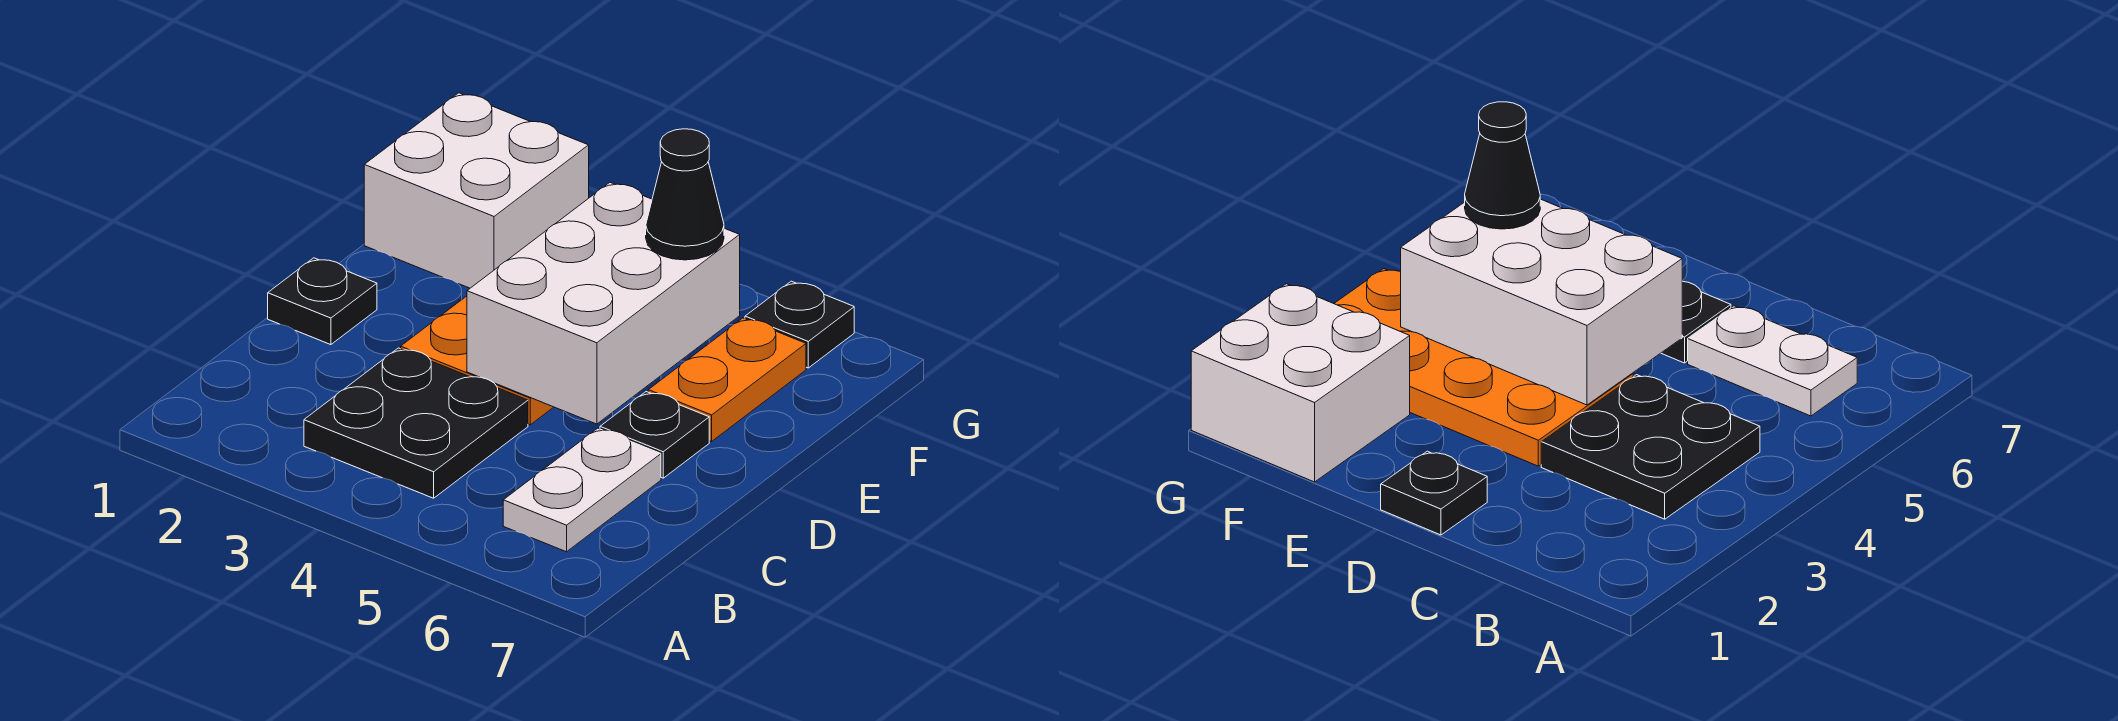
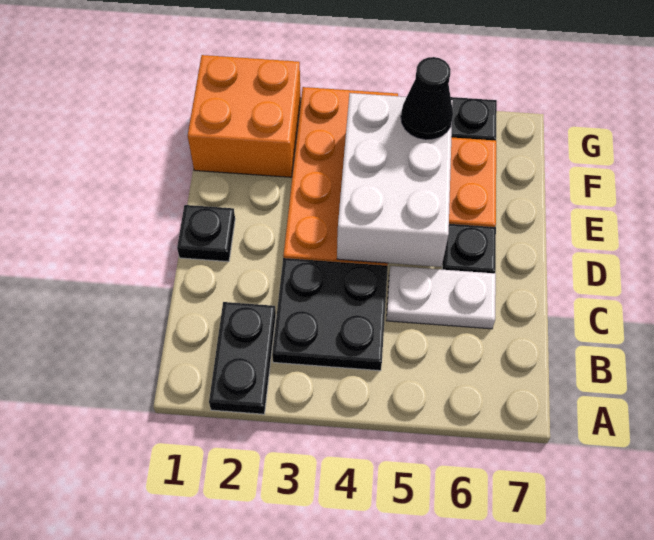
none -> black plate A2:B2 level 1
white plate B6:C6 level 1 -> white plate C5:C6 level 1
white brick F1:G2 level 1 -> orange brick F1:G2 level 1

